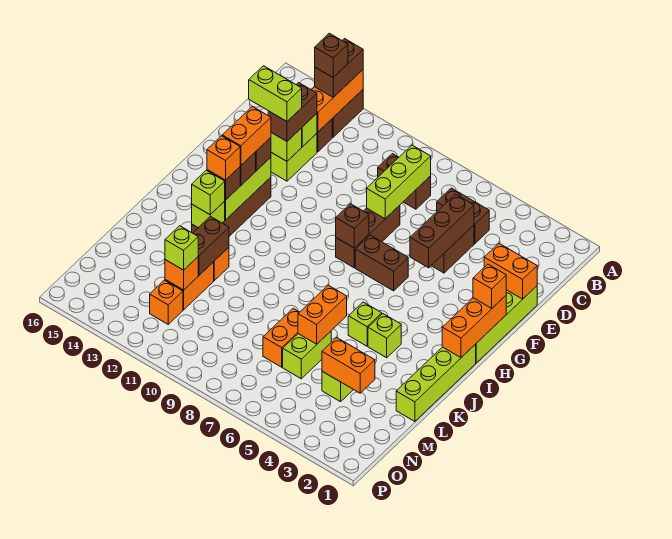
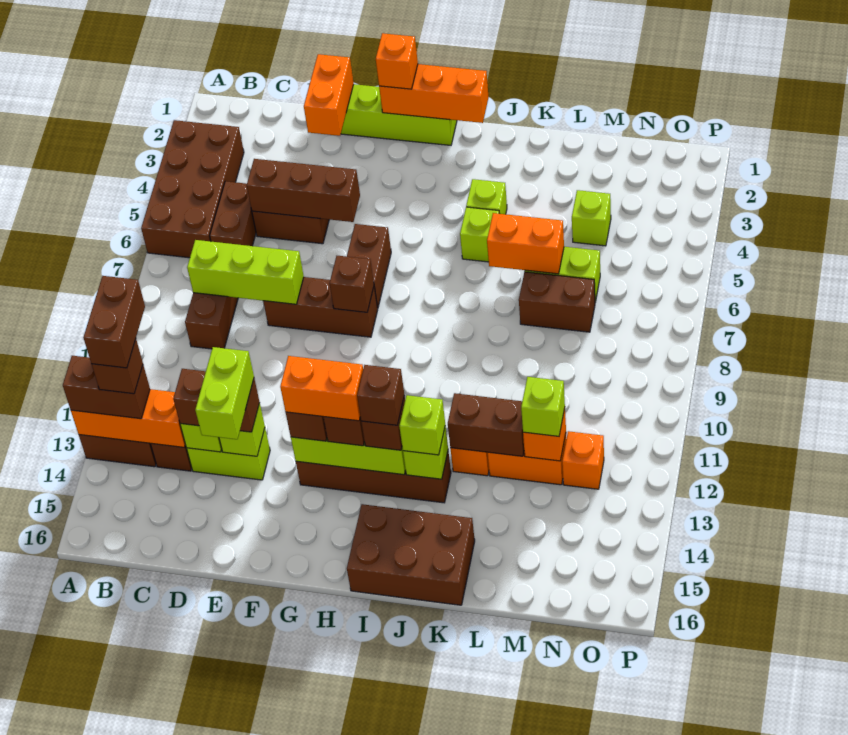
none -> brown brick A3:B6 level 1
none -> brown brick B12:B13 level 5
lime brick I1:L1 level 1 -> none
orange brick I13 level 4 -> brown brick I13 level 4
none -> brown brick I15:K16 level 1
orange brick L7:M7 level 1 -> brown brick L7:M7 level 1
orange brick M3:M4 level 2 -> none

